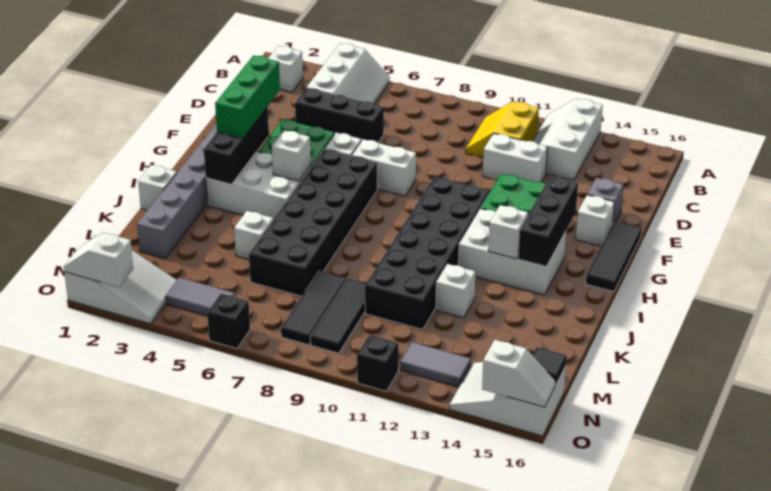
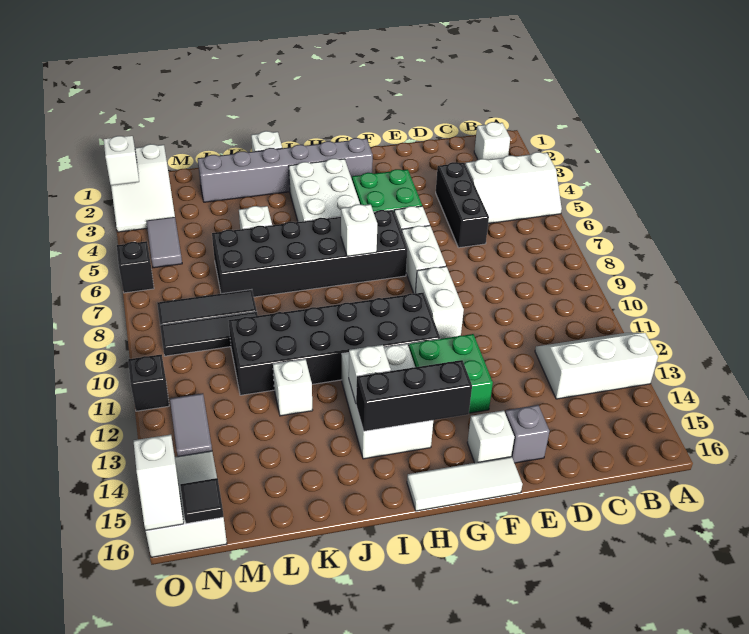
yellow slope B10:C11 level 1 top 11 -> none
white brick D11:D12 level 1 -> white brick F9:F10 level 1
green brick F3:H3 level 3 -> none
black tile F16:H16 level 1 -> white tile F16:H16 level 1
black brick G3:I3 level 2 -> none
white brick H5 level 2 -> white brick H7 level 2

